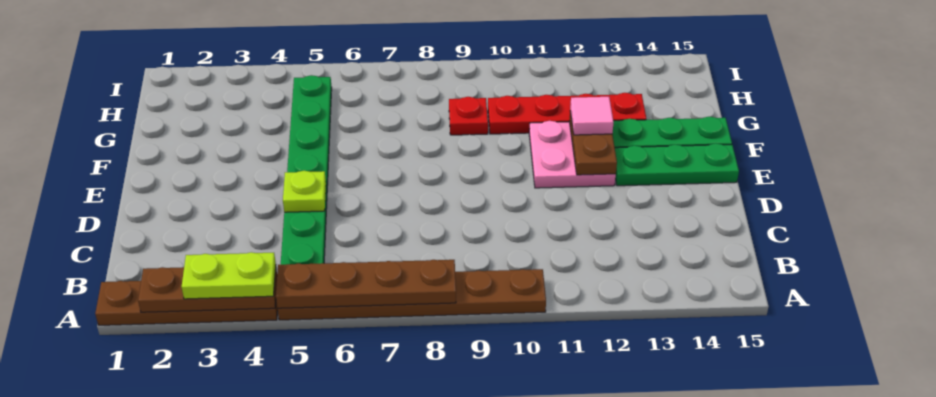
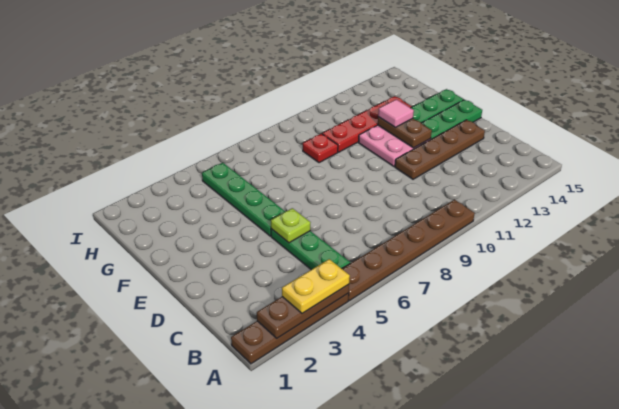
lime plate A3:A4 level 3 -> yellow plate A3:A4 level 3
brown plate A5:A8 level 2 -> brown plate D11:D14 level 1

